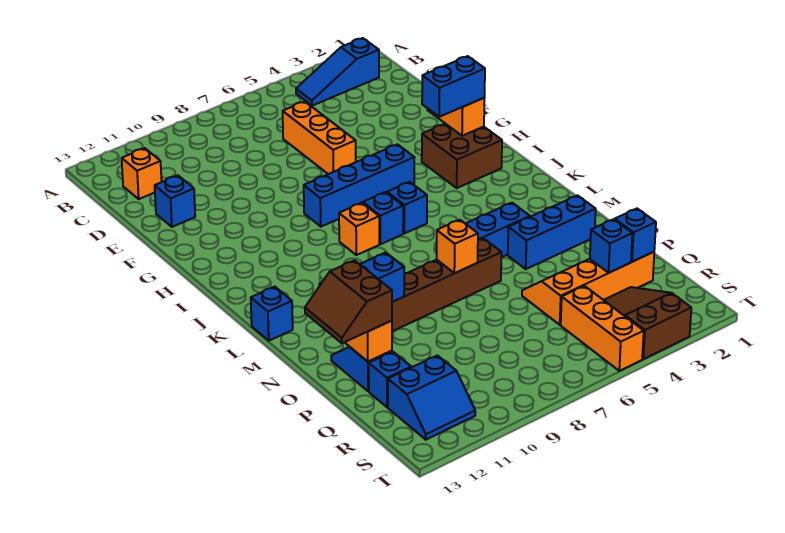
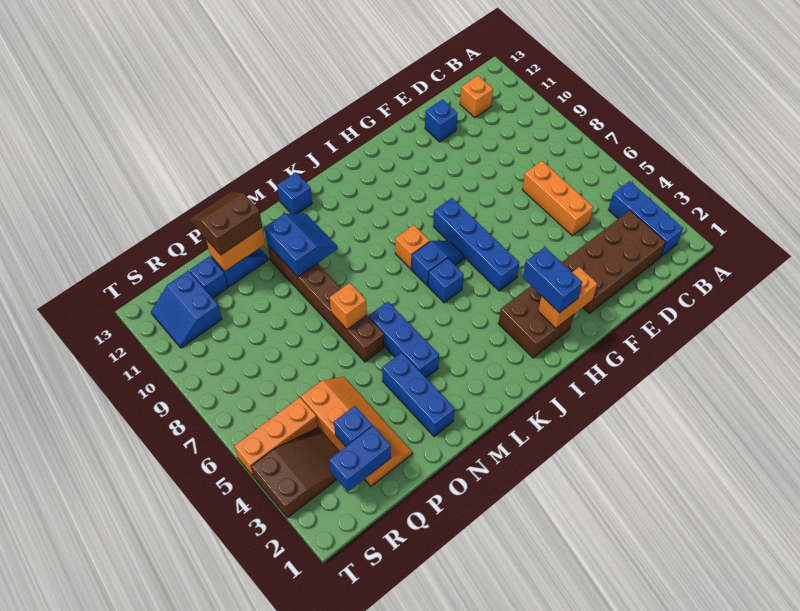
blue slope B2:B4 level 1 top 2 -> blue brick B2:B4 level 1
none -> brown brick C2:F3 level 1
orange brick D6:F6 level 1 -> orange brick D5:D7 level 1
blue brick Q2 level 2 -> blue brick Q2:R2 level 2

